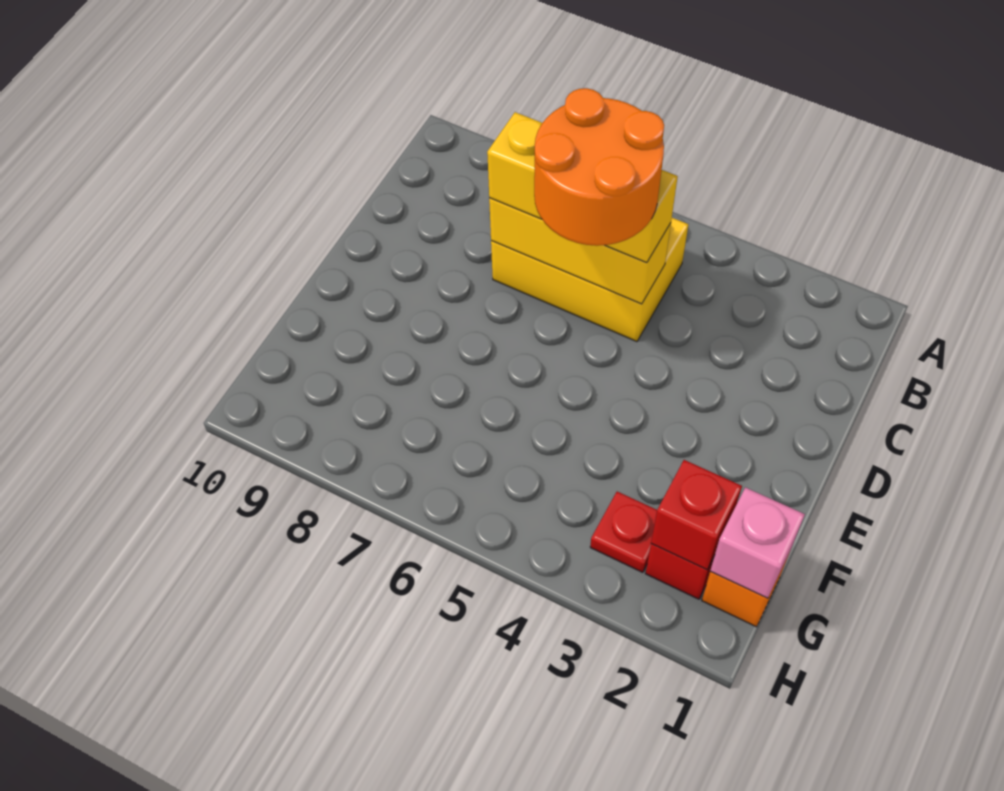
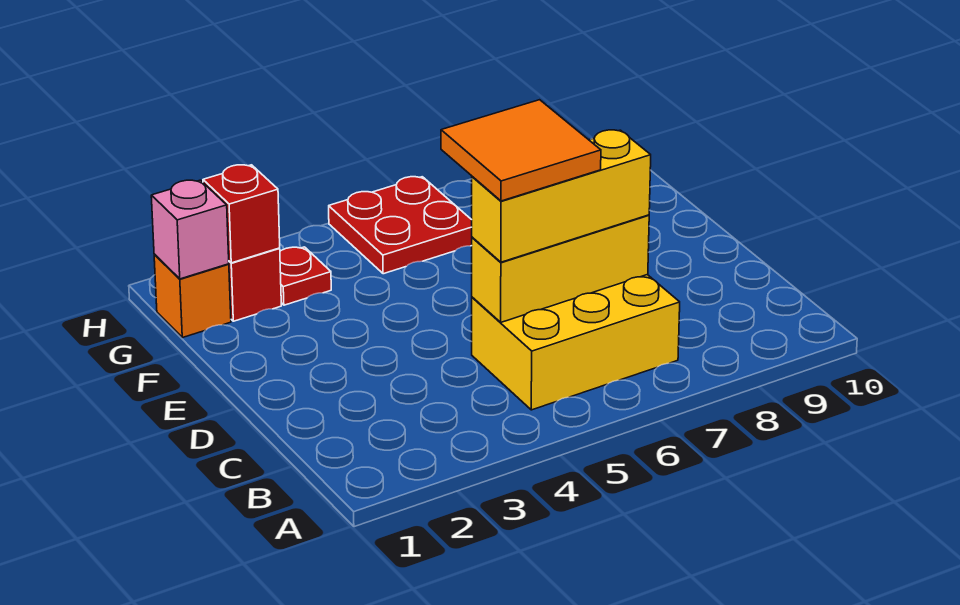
orange round brick C5:D6 level 4 -> orange tile C5:D6 level 4
none -> red plate G5:H6 level 1

